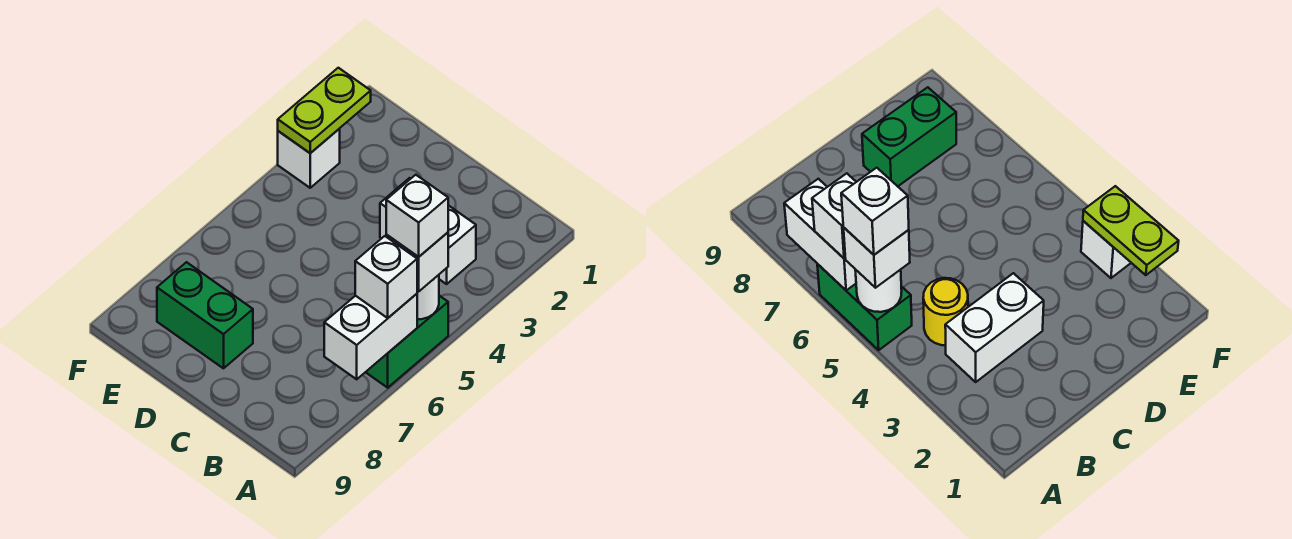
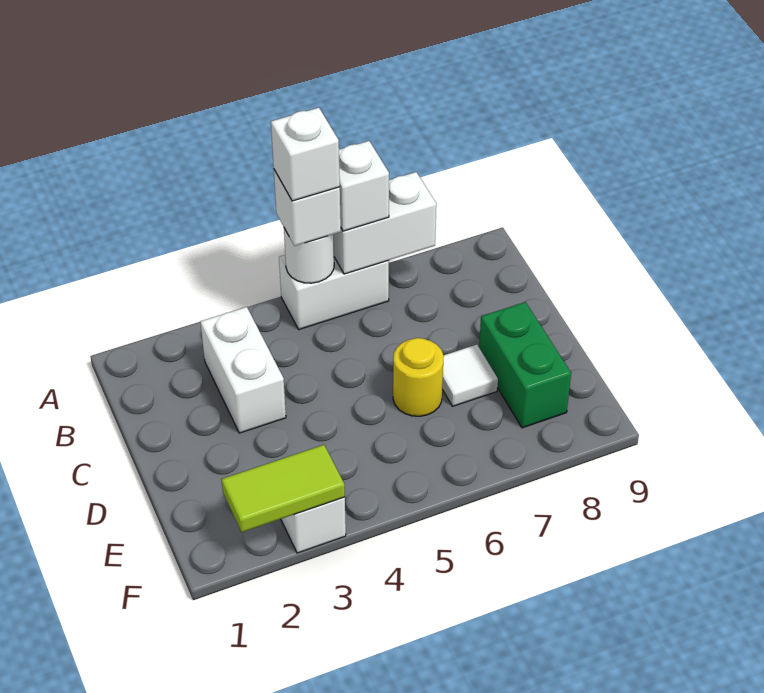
green brick A5:A6 level 1 -> white brick A5:A6 level 1
yellow round brick B4 level 1 -> yellow round brick D6 level 1
none -> white tile D7 level 1
lime plate F2:F3 level 2 -> lime tile F2:F3 level 2

